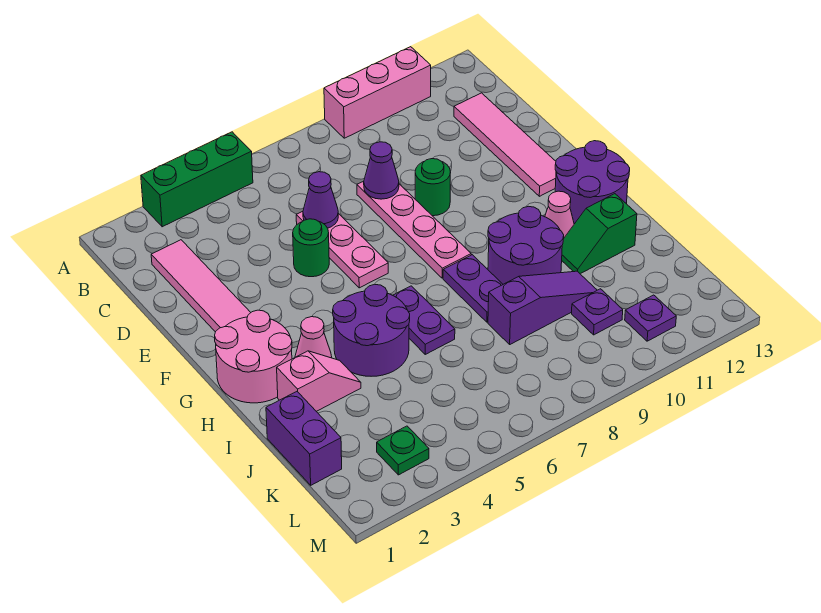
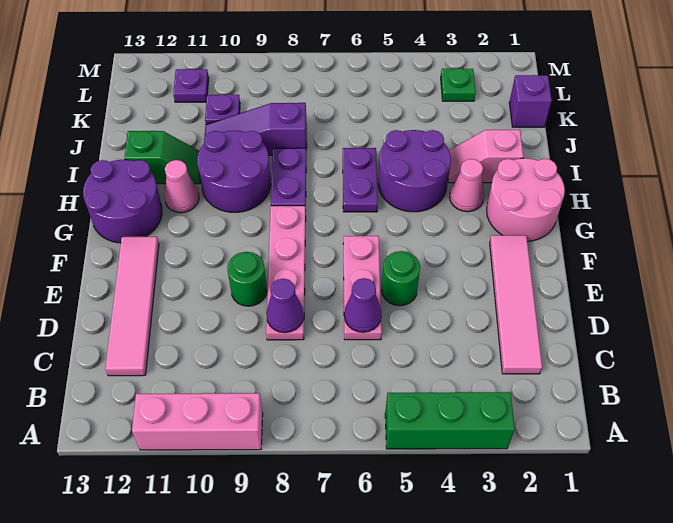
purple brick J1:K1 level 1 -> purple brick K1 level 1

